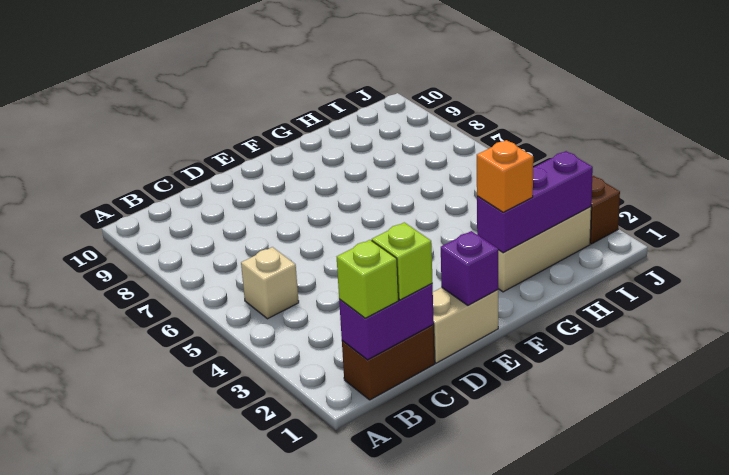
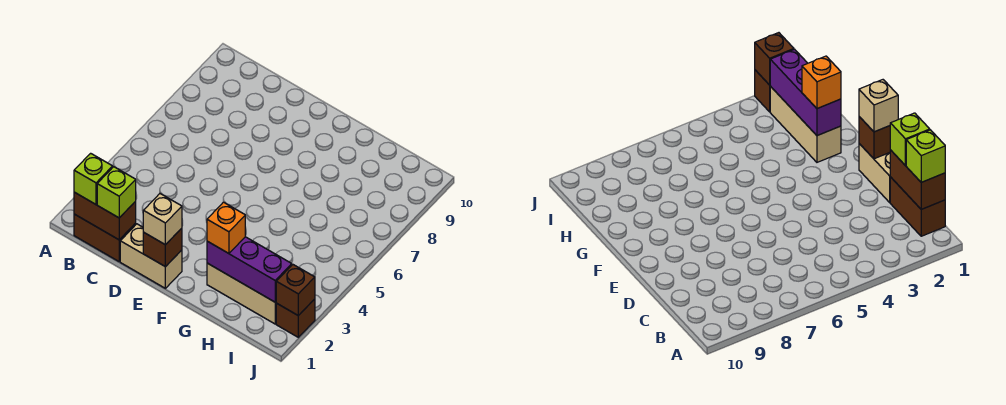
purple brick B1:C1 level 2 -> brown brick B1:C1 level 2
tan brick B5 level 1 -> tan brick E1 level 3
purple brick E1 level 2 -> brown brick E1 level 2
none -> brown brick J2 level 2

